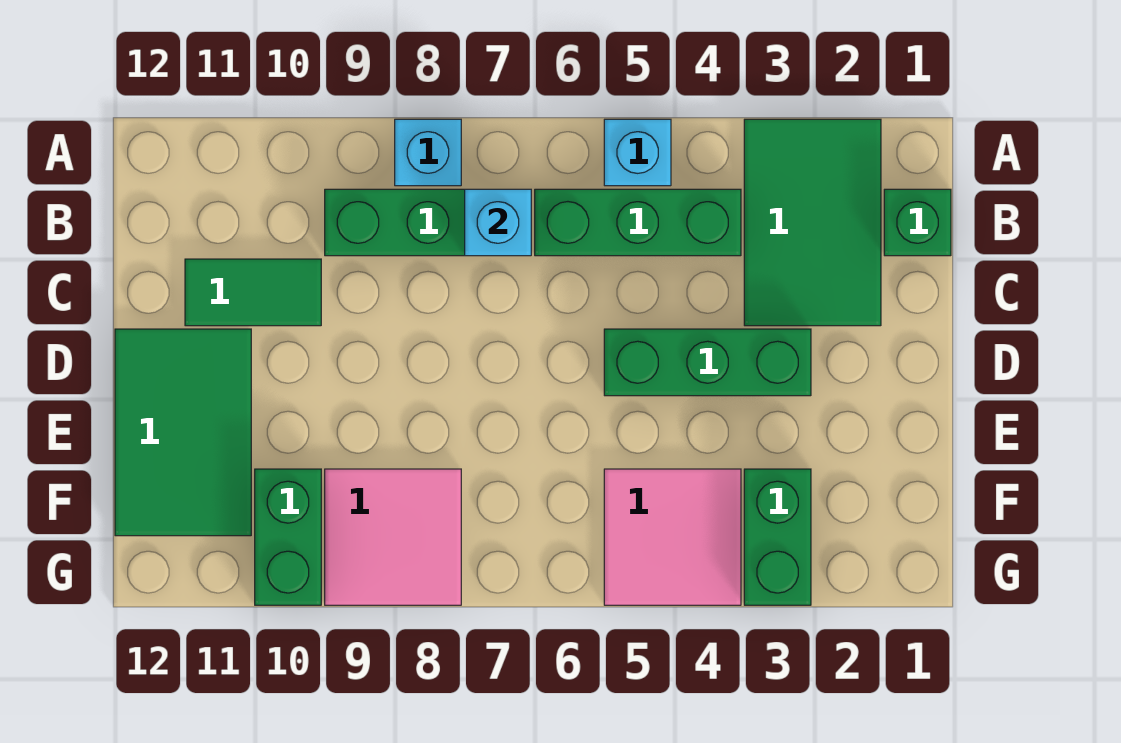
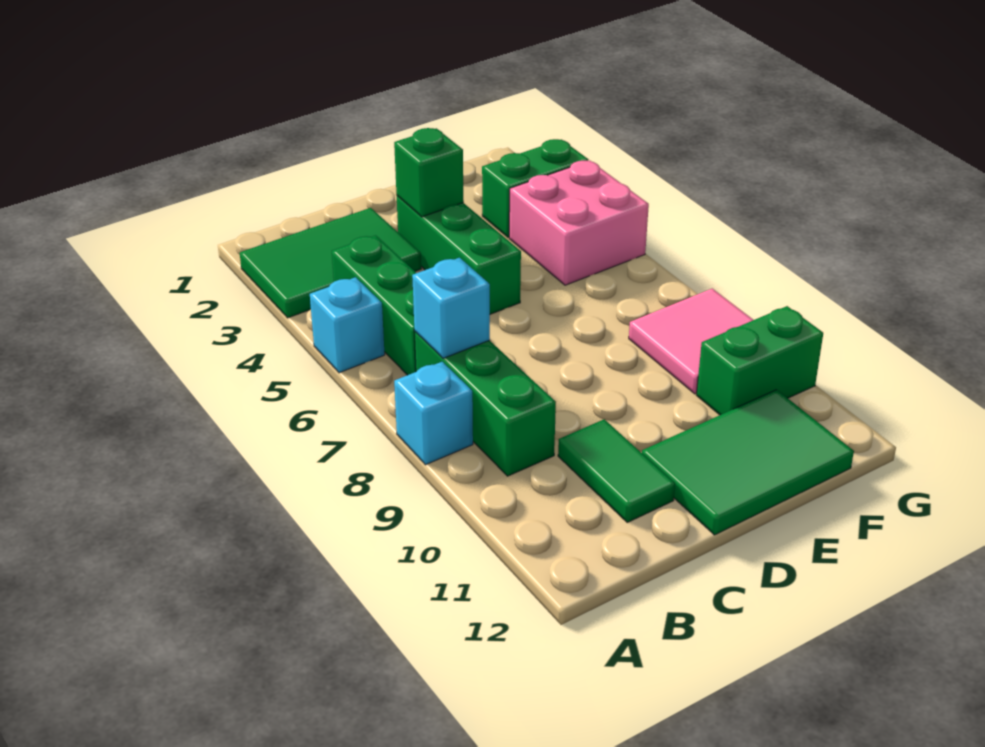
green brick B1 level 1 -> green brick D3 level 2
pink tile F4:G5 level 1 -> pink brick F4:G5 level 1

